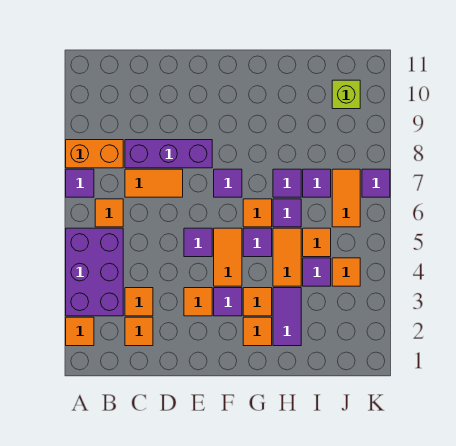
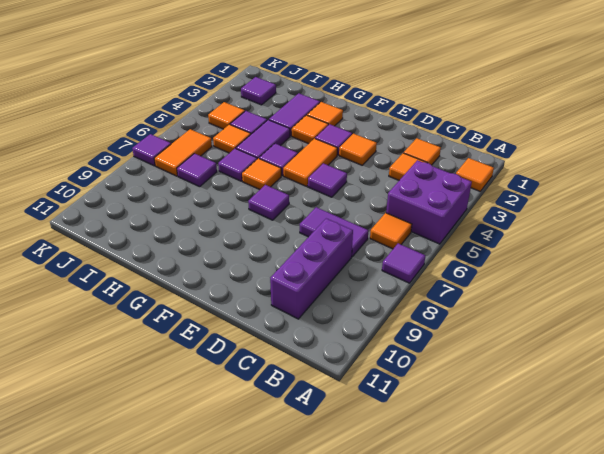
purple brick A3:B5 level 1 -> purple brick A4:B5 level 1
orange brick A8:B8 level 1 -> none
orange tile C7:D7 level 1 -> purple tile C7:D7 level 1
purple brick C8:E8 level 1 -> purple brick C8:C10 level 1
orange tile H4:H5 level 1 -> purple tile H4:H5 level 1
purple tile H7 level 1 -> purple tile J2 level 1
lime brick J10 level 1 -> none

